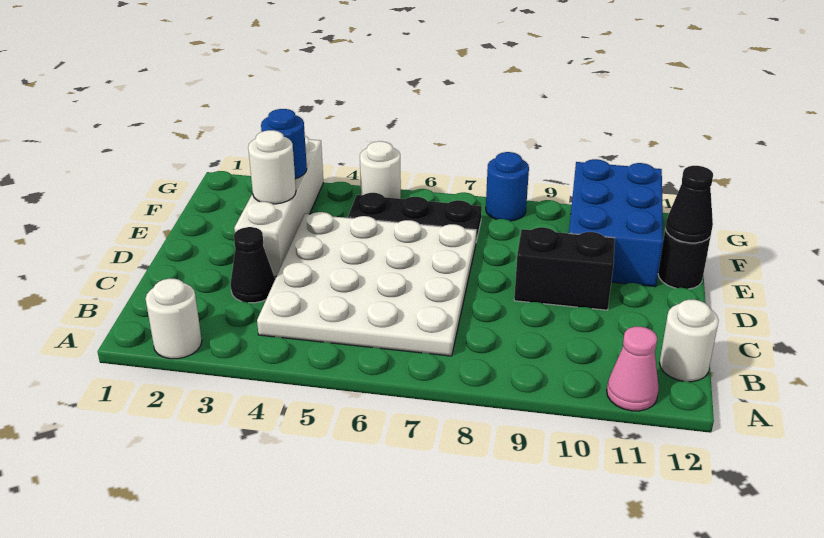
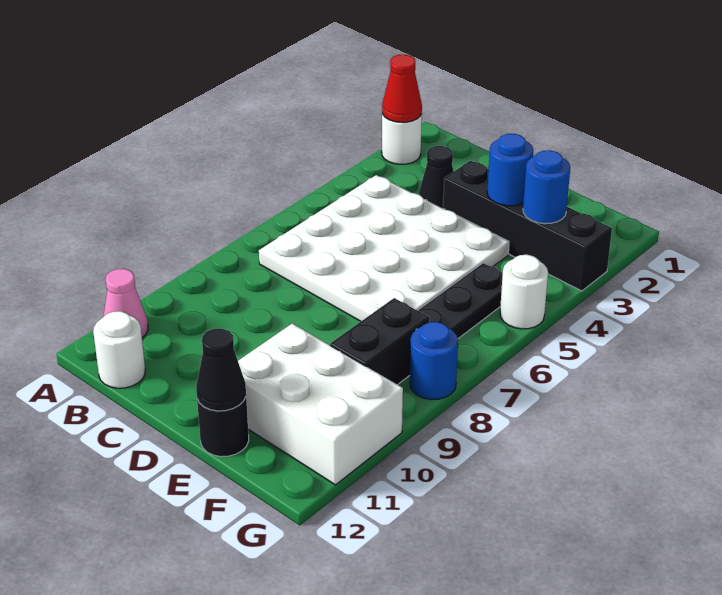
none -> red cone A2 level 2
white brick D3:G3 level 1 -> black brick D3:G3 level 1
black brick D9:D10 level 1 -> black brick F8:F9 level 1
white round brick E3 level 2 -> blue round brick E3 level 2
blue brick E10:G11 level 1 -> white brick E10:G11 level 1

